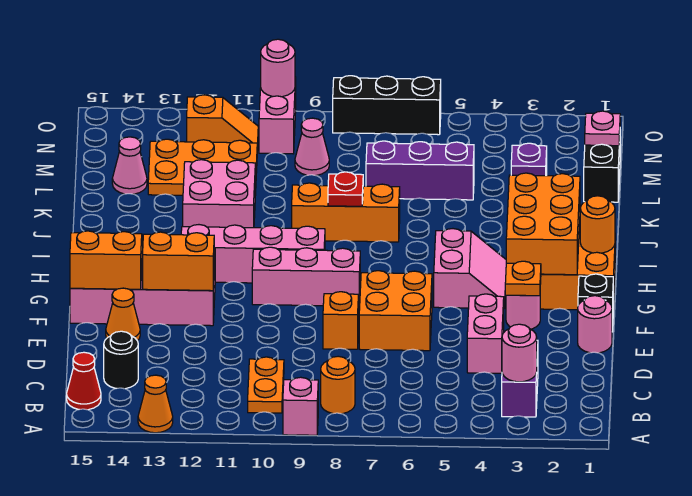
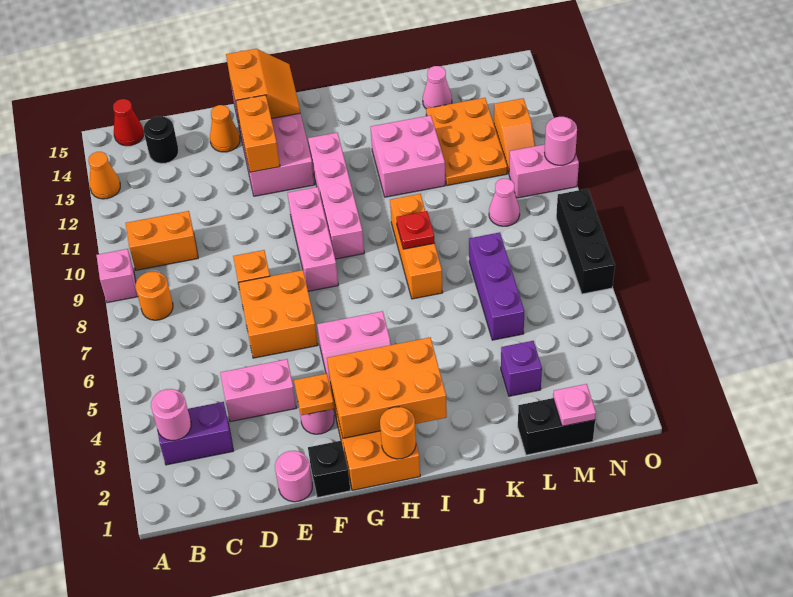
orange plate B10:C10 level 1 -> orange brick B10:C10 level 1

